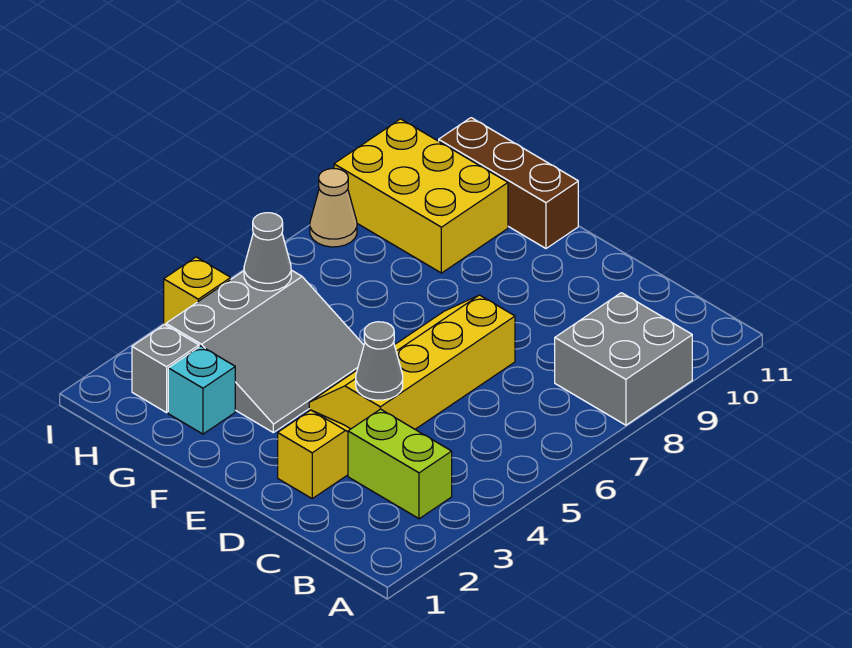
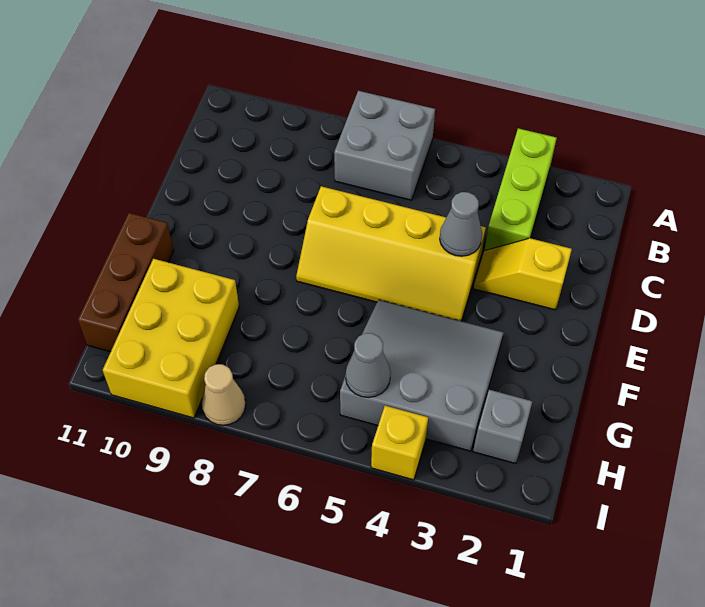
grey brick A8:B9 level 1 -> grey brick A6:B7 level 1
lime brick B3:C3 level 1 -> lime brick A3:C3 level 1
cyan brick G2 level 1 -> none

